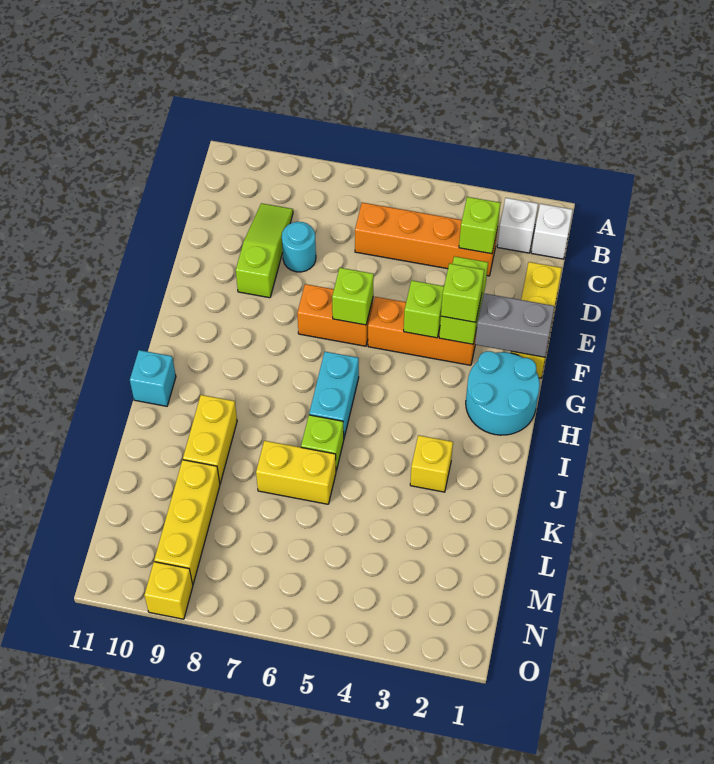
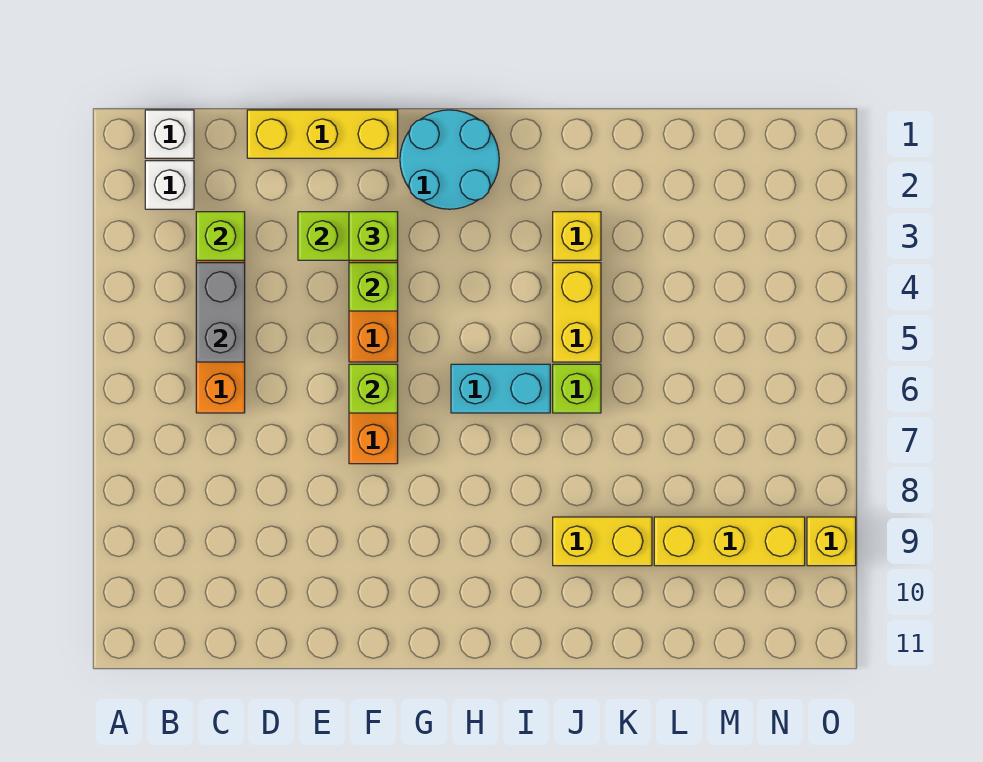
lime slope C9:E9 level 1 top E -> none
cyan round brick D8 level 1 -> none
grey brick F1:F2 level 2 -> grey brick C4:C5 level 2
cyan brick I11 level 1 -> none
yellow brick K6:K7 level 1 -> yellow brick J4:J5 level 1

